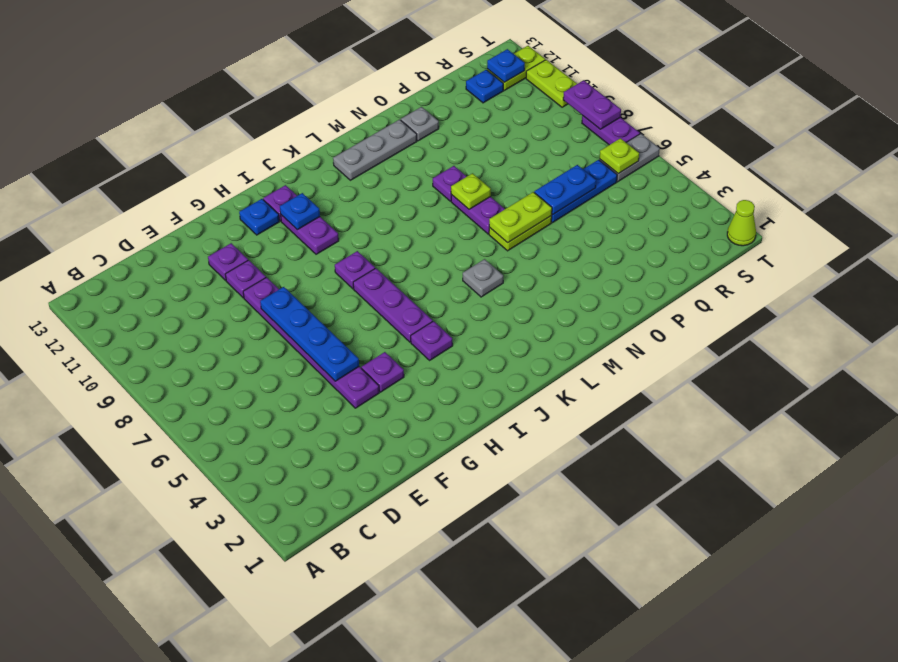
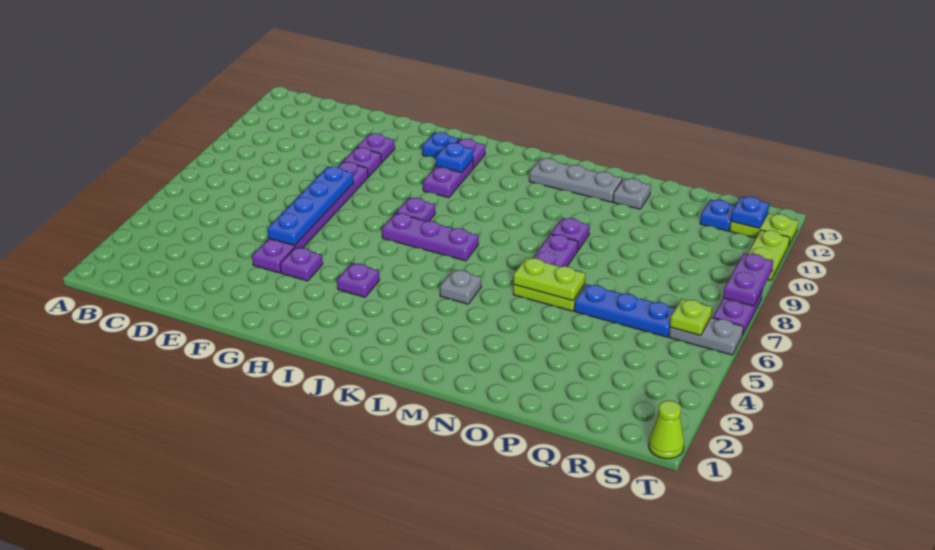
purple plate I5:I7 level 1 -> purple plate I7:K7 level 1
lime plate N8 level 2 -> none
blue plate P6:Q6 level 2 -> none

